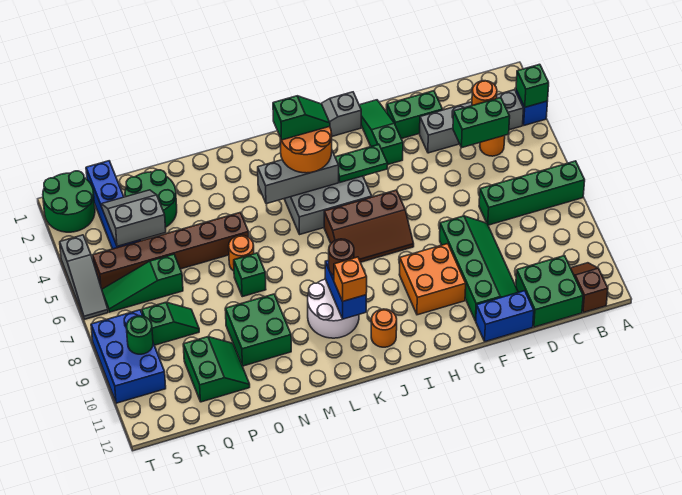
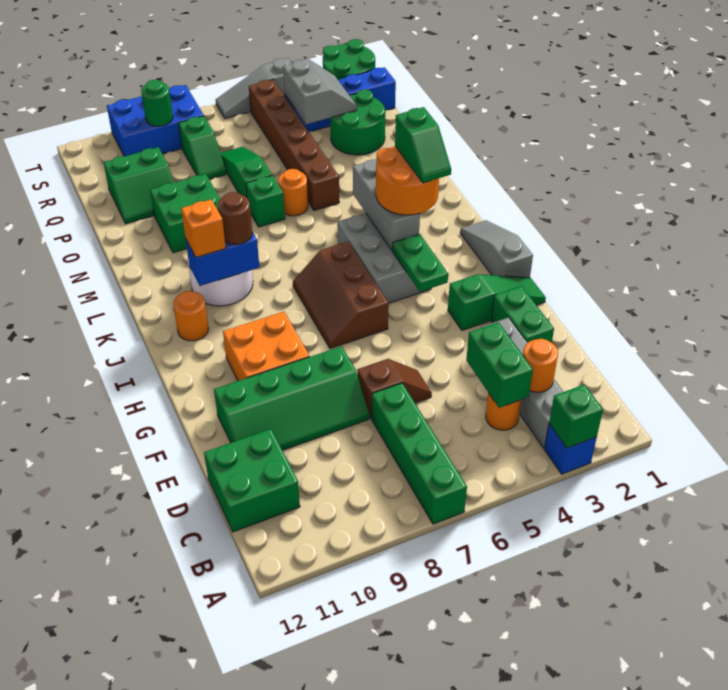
brown slope B11:B12 level 1 top 12 -> brown slope E6:E7 level 1 top 7
blue brick E12:F12 level 1 -> none
green slope Q6:S6 level 1 top Q -> green slope O7:Q7 level 1 top O

